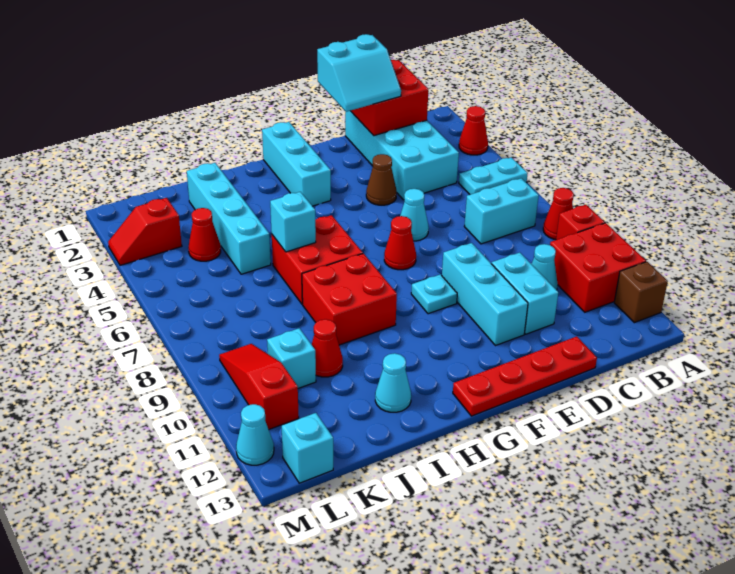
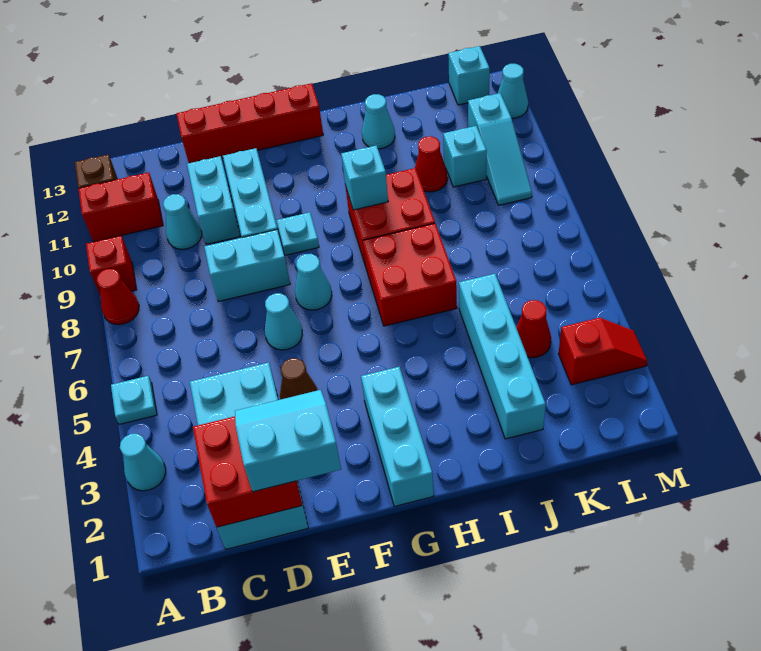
red cone A3 level 1 -> cyan cone A3 level 1
cyan plate A5:B5 level 1 -> cyan plate A5 level 1
red brick A10:B11 level 1 -> red brick A11:B11 level 1
cyan brick B7:C7 level 1 -> cyan brick D8:E8 level 1
red plate D13:G13 level 1 -> red brick D13:G13 level 1
red cone F7 level 1 -> cyan cone F7 level 1
cyan brick I6 level 2 -> cyan brick H9 level 2
red slope L9:L11 level 1 top 11 -> cyan slope L9:L11 level 1 top 11

